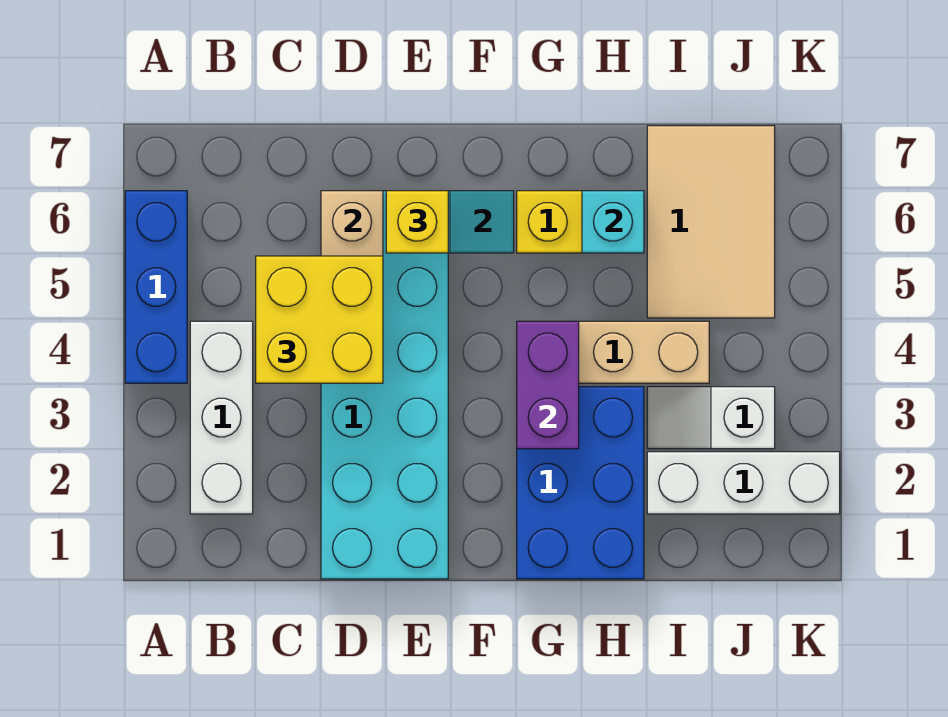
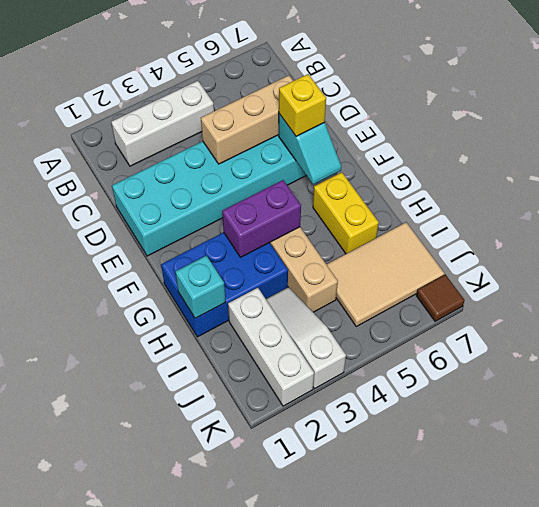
blue brick A4:A6 level 1 -> none
yellow brick C4:D5 level 3 -> none
cyan brick H6 level 2 -> cyan brick H1 level 2
white slope I3:J3 level 1 top J -> white slope I3:K3 level 1 top K
none -> brown tile K7 level 1

